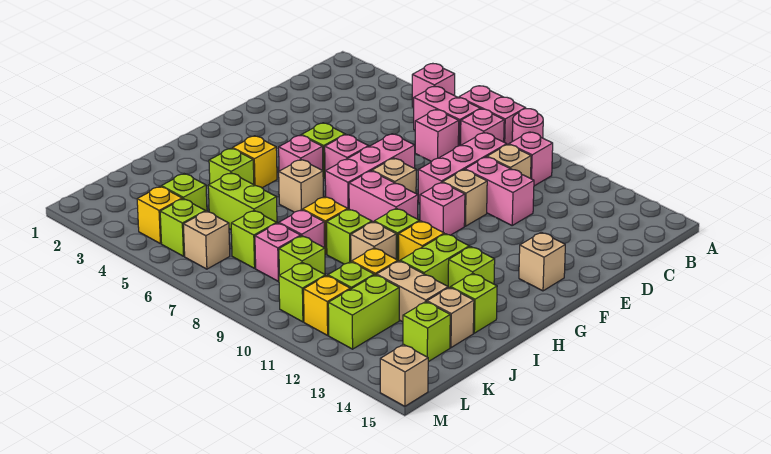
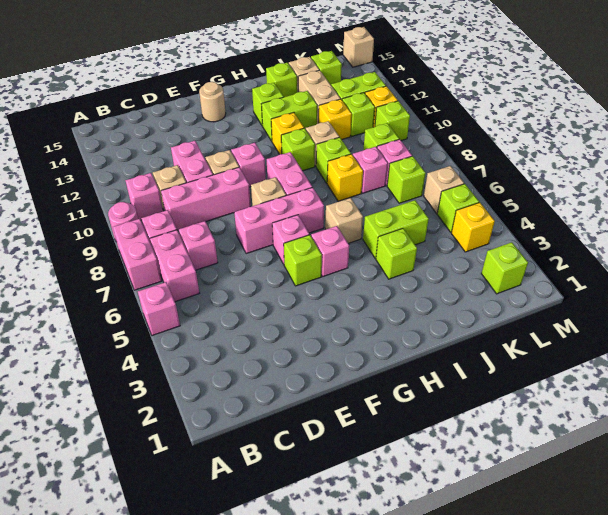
tan brick F14 level 1 -> tan round brick F14 level 1
yellow brick H4 level 1 -> none
lime brick J5:J6 level 1 -> lime brick I5:J5 level 1
lime brick K4 level 1 -> lime brick L2 level 1

